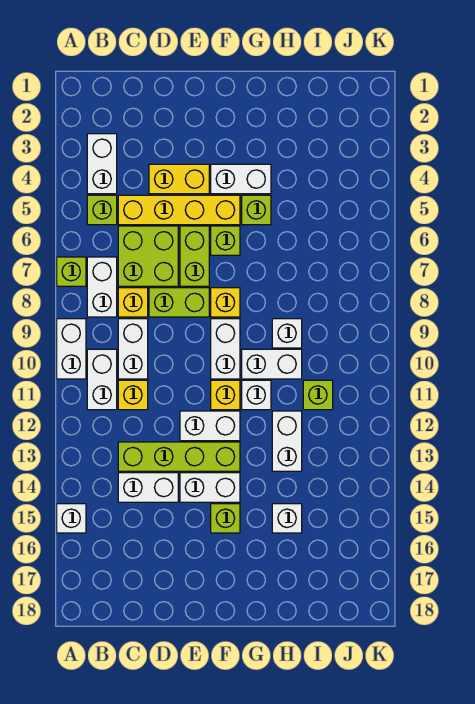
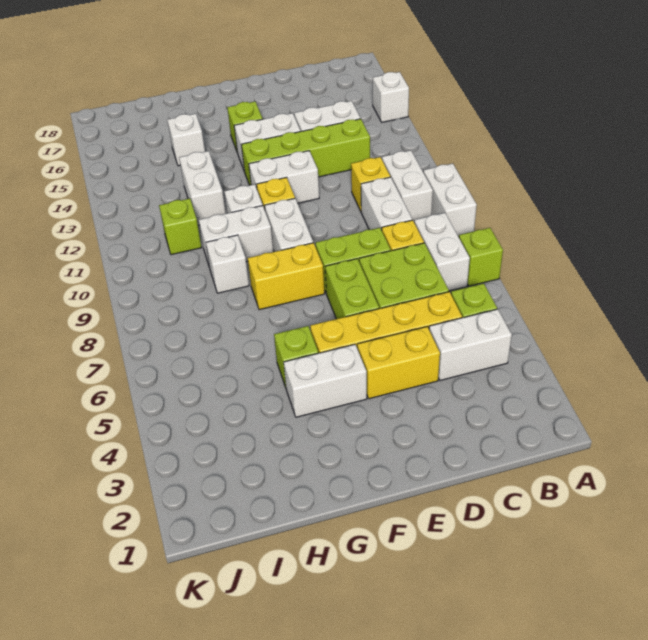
white brick B3:B4 level 1 -> white brick B4:C4 level 1
lime brick F6 level 1 -> none
yellow brick F8 level 1 -> yellow brick F8:G8 level 1

